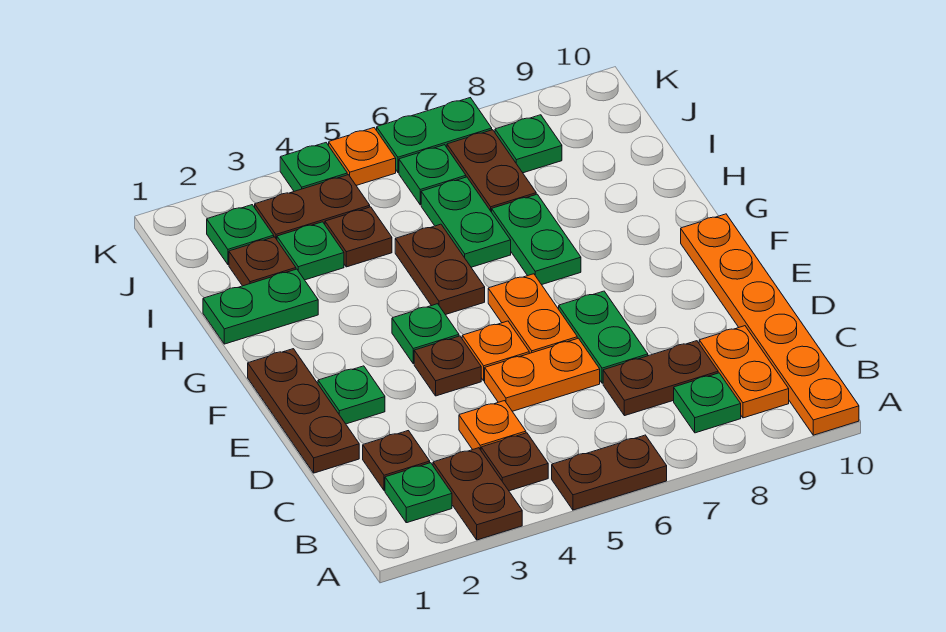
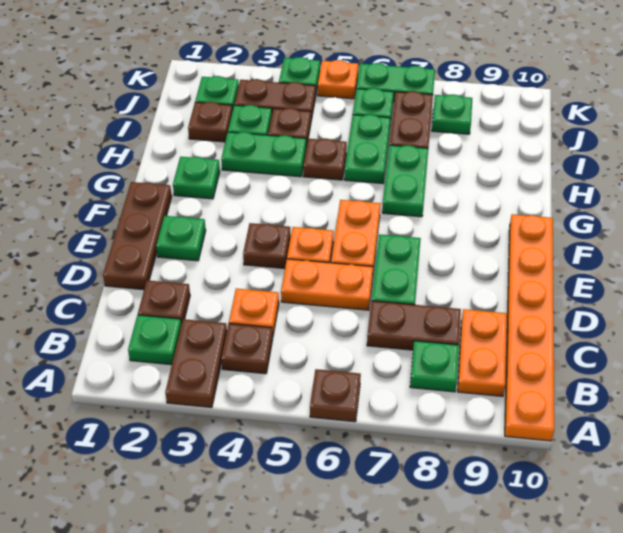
brown plate A5:A6 level 1 -> brown plate A6 level 1
green plate F4 level 1 -> green plate G2 level 1
brown plate G5:H5 level 1 -> brown plate H5 level 1
green plate H1:H2 level 1 -> green plate H3:H4 level 1

